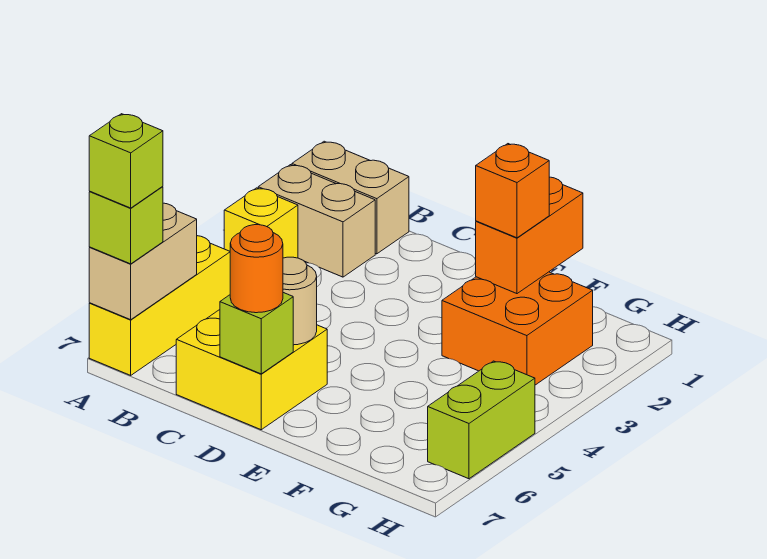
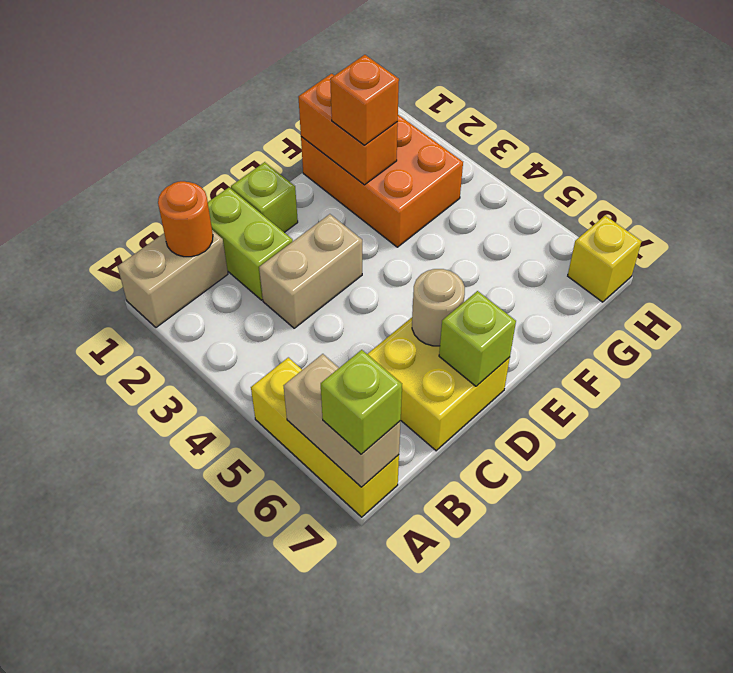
tan brick A2:B2 level 1 -> tan brick C3:D3 level 1
yellow brick A3 level 1 -> yellow brick H7 level 1
lime brick A7 level 4 -> lime brick D1 level 1
orange round brick D7 level 3 -> orange round brick B1 level 2
orange brick F2:G3 level 1 -> orange brick F1:G3 level 1
lime brick H5:H6 level 1 -> lime brick C1:C2 level 1

